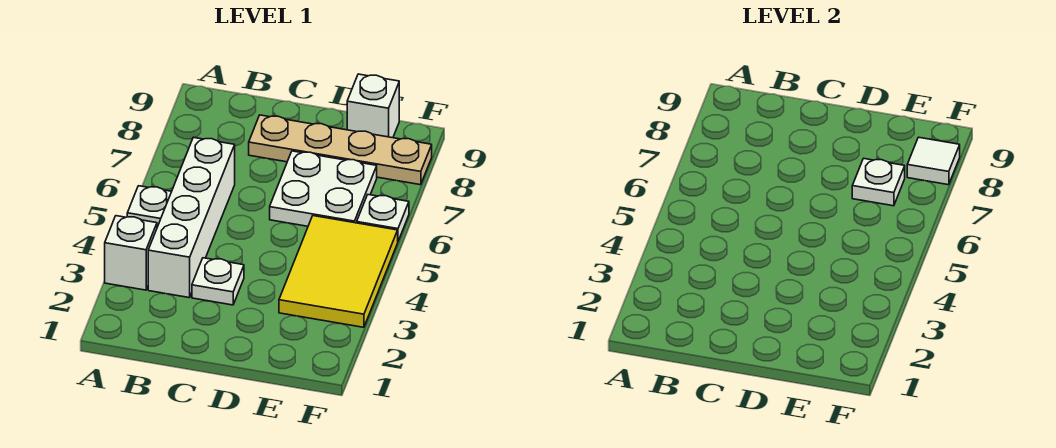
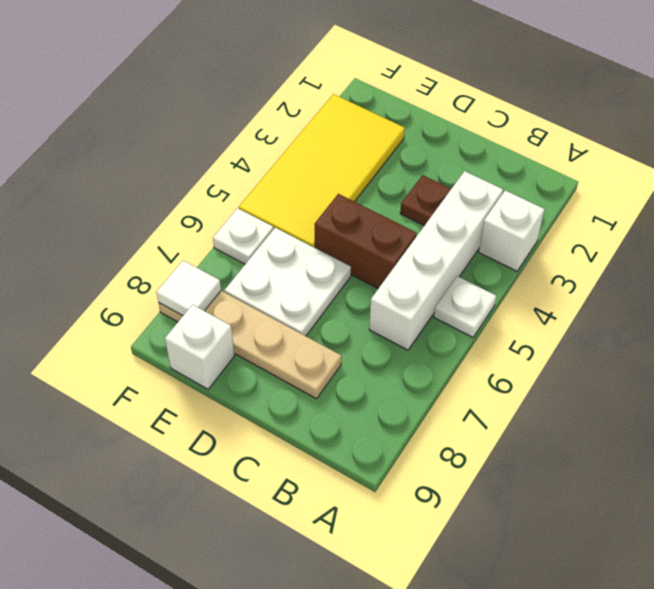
white plate C3 level 1 -> brown plate C3 level 1
none -> brown brick C5:D5 level 1
yellow tile E3:F5 level 1 -> yellow tile E2:F5 level 1
white plate E7 level 2 -> none

